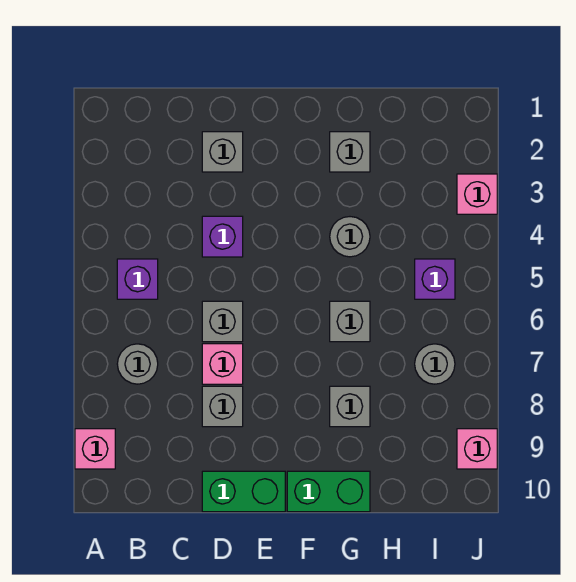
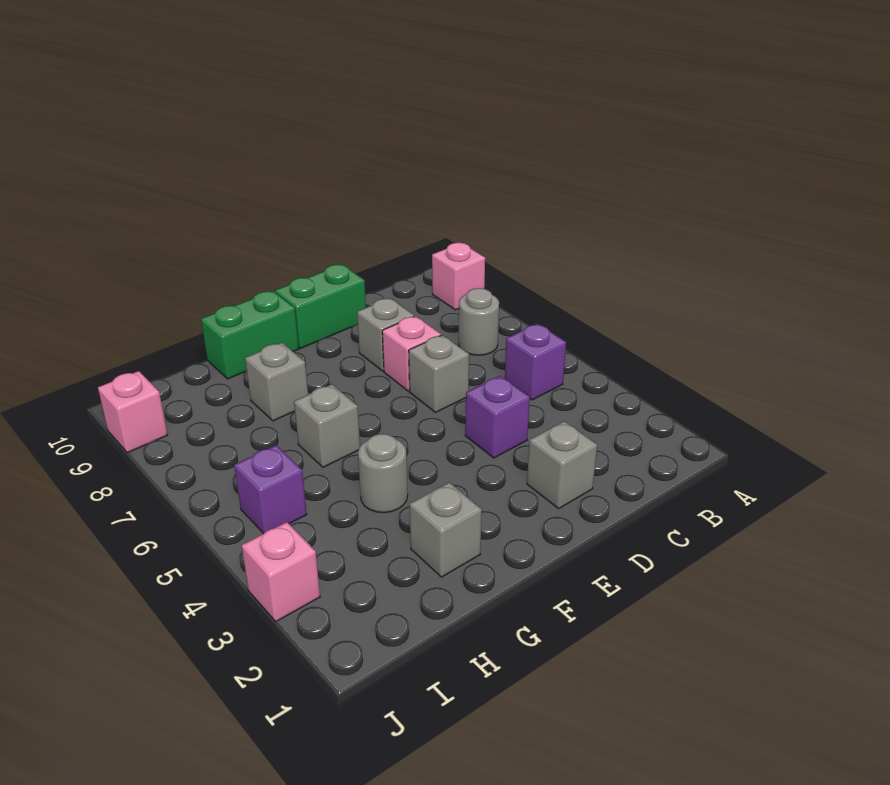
grey round brick I7 level 1 -> none

